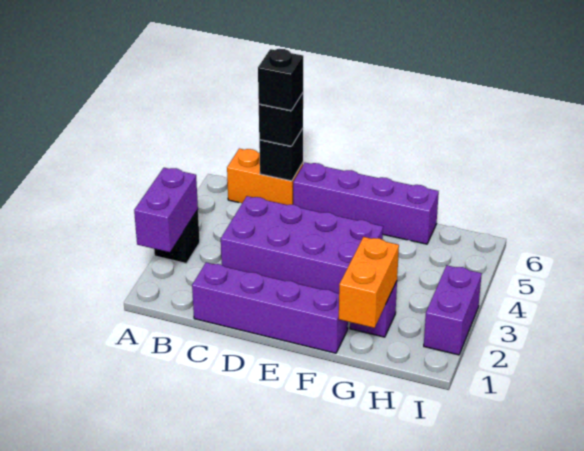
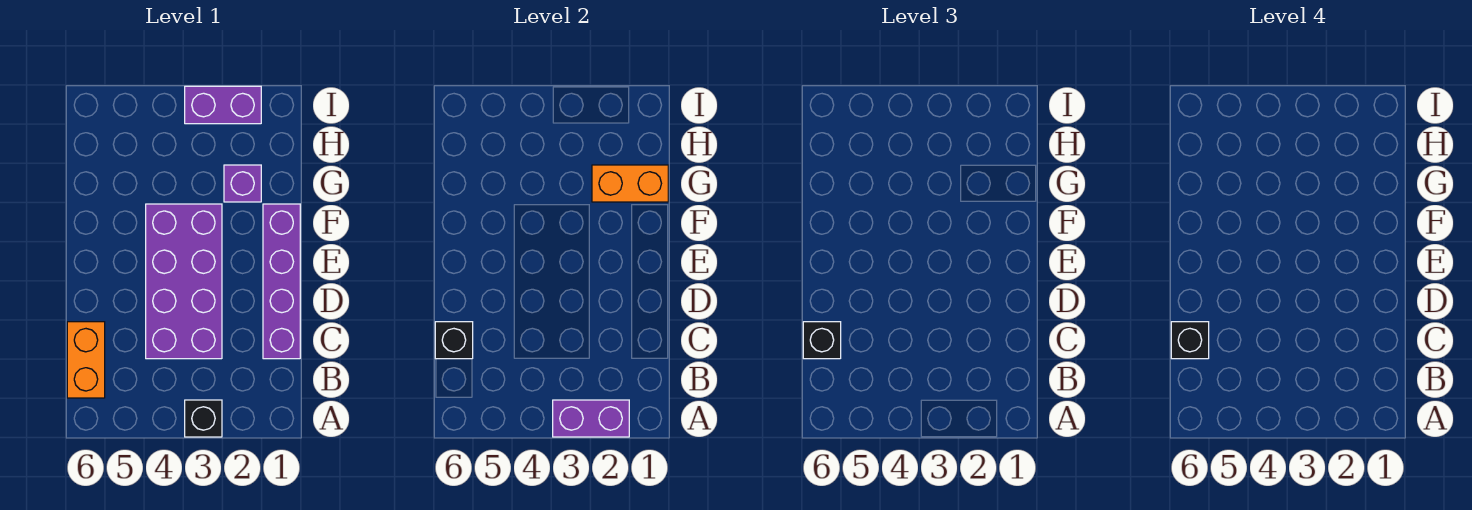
purple brick D6:G6 level 1 -> none

